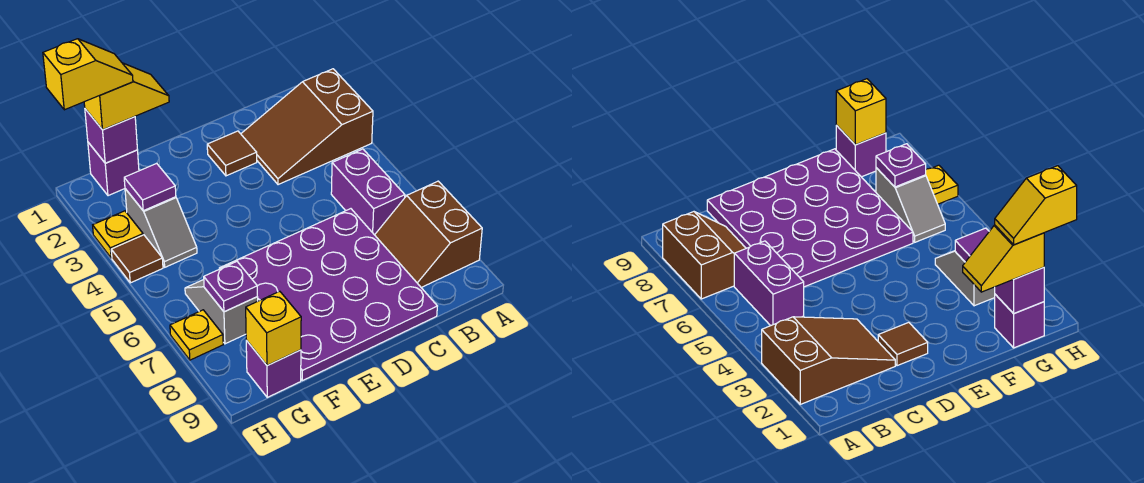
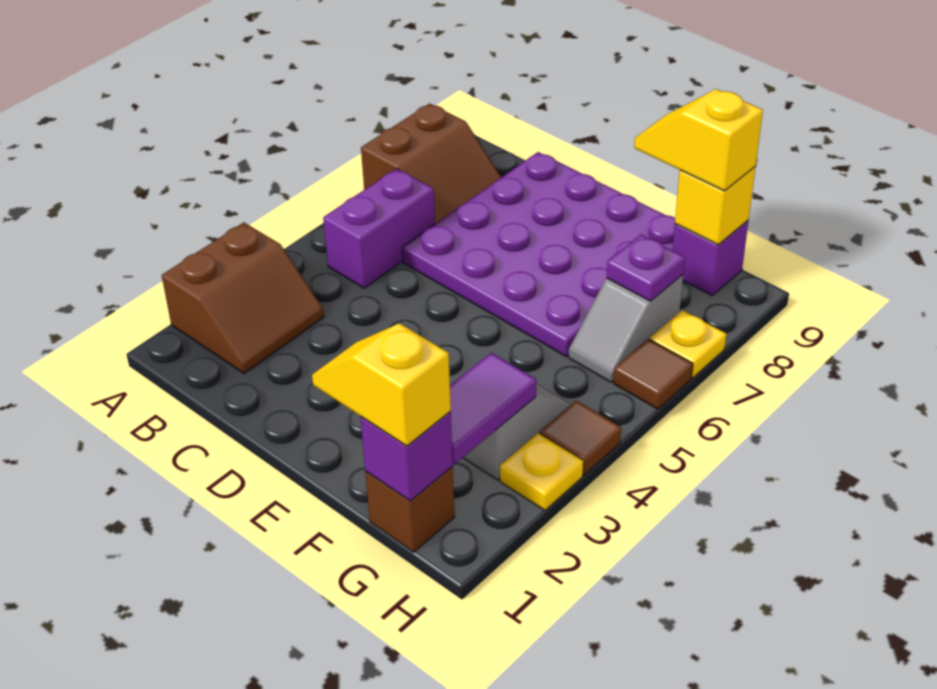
brown slope A2:C3 level 1 top A -> brown slope A2:B3 level 1 top A
brown tile D2 level 1 -> brown tile H6 level 1
purple brick G1 level 1 -> brown brick G1 level 1
yellow slope G1:H1 level 4 top H -> yellow slope F9:G9 level 3 top G
purple tile G3 level 2 -> purple tile G2:G3 level 2

